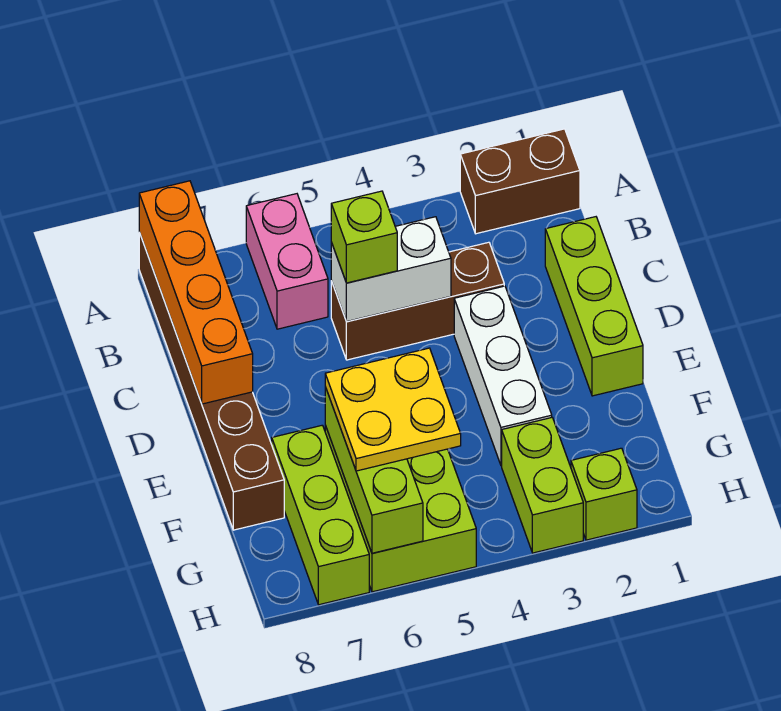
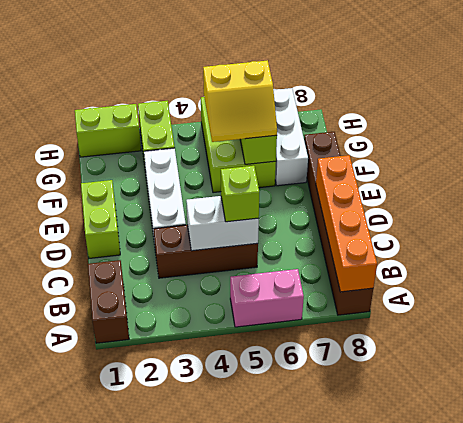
brown brick A1:A2 level 1 -> brown brick A1:B1 level 1
pink brick A6:B6 level 1 -> pink brick A5:A6 level 1
lime brick C1:E1 level 1 -> lime brick D1:E1 level 1
yellow plate F5:G6 level 3 -> yellow slope F5:G6 level 3 top G
lime brick F7:H7 level 1 -> white brick F7:H7 level 1
lime brick H2 level 1 -> lime brick H1:H2 level 1

